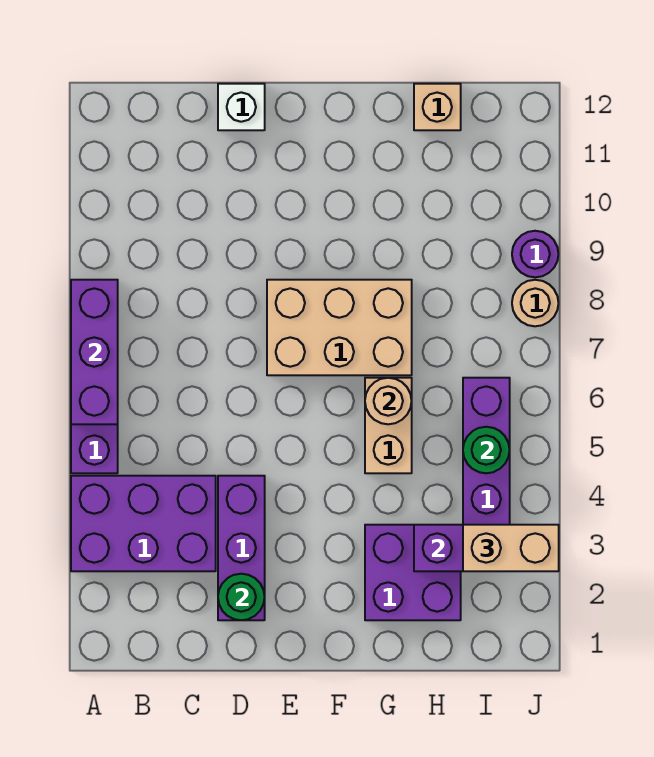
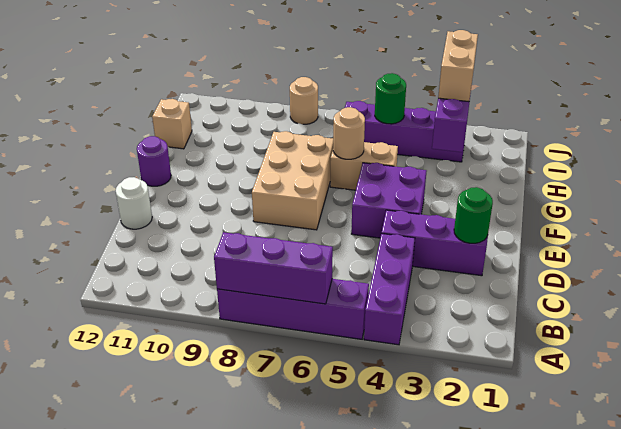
purple brick A3:C4 level 1 -> purple brick A4:C4 level 1
white brick D12 level 1 -> white round brick D12 level 1
purple brick G2:H3 level 1 -> purple brick E4:F5 level 1
purple round brick J9 level 1 -> purple round brick F12 level 1

